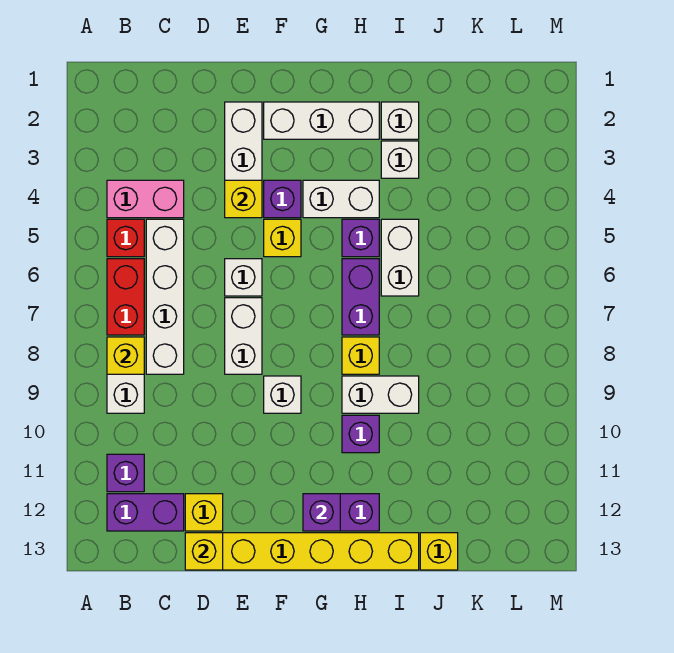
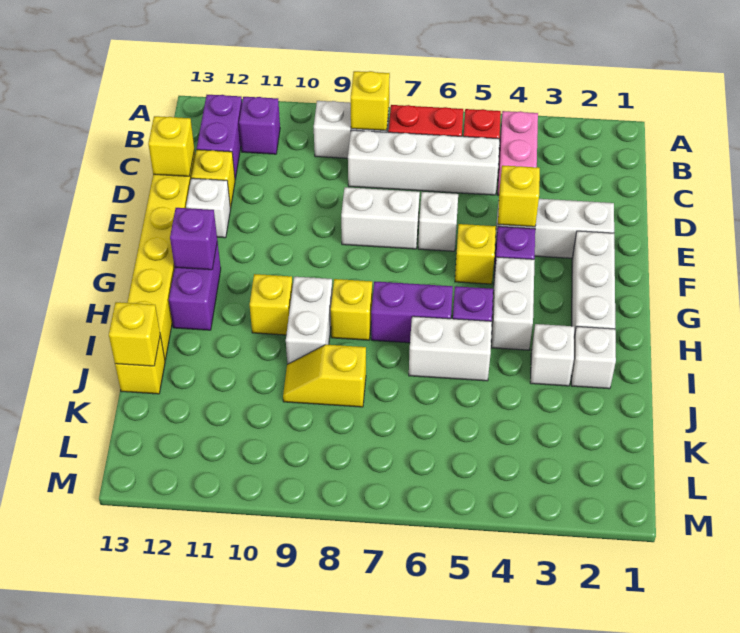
white brick F9 level 1 -> white brick E12 level 1
purple brick H10 level 1 -> yellow brick H10 level 1
none -> yellow slope J8:J9 level 1 top 8
none -> yellow brick J13 level 2

